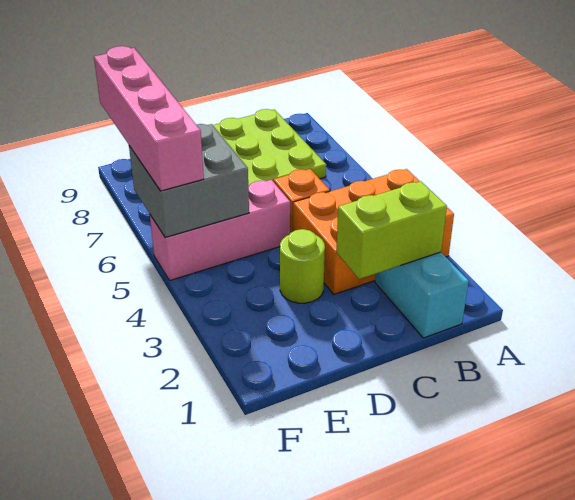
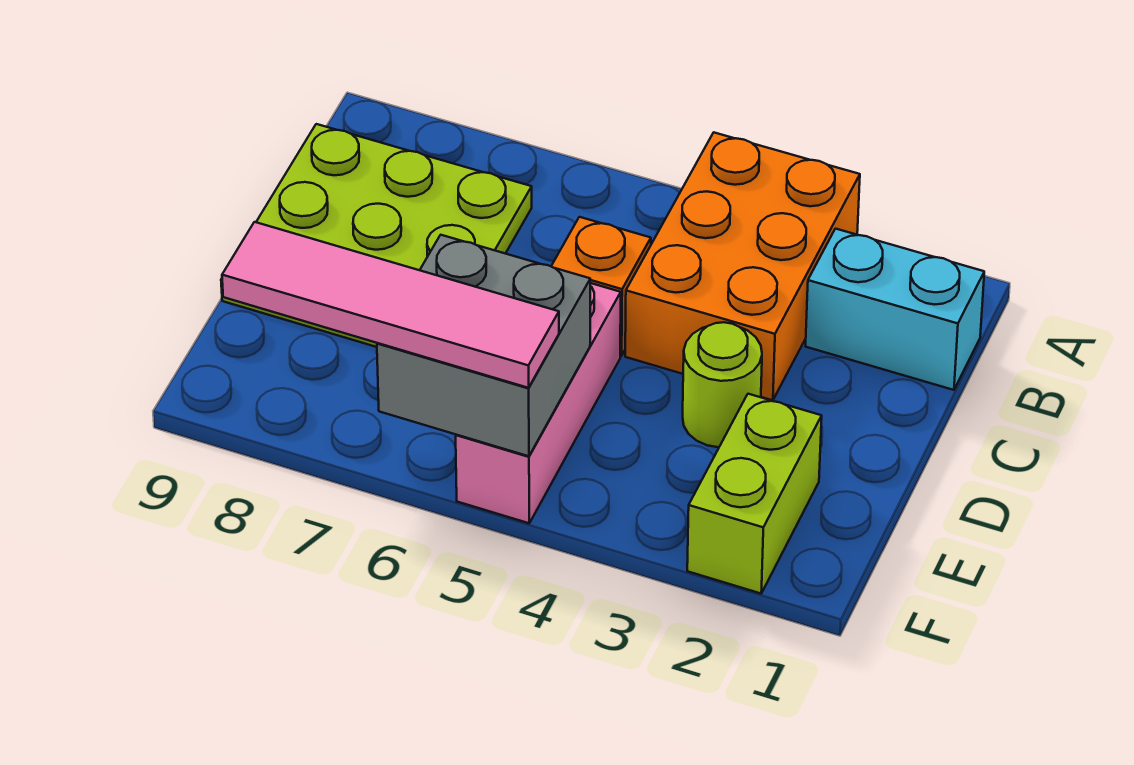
lime brick B2:C2 level 2 -> lime brick E2:F2 level 1
pink brick F5:F8 level 3 -> pink tile F5:F8 level 3

